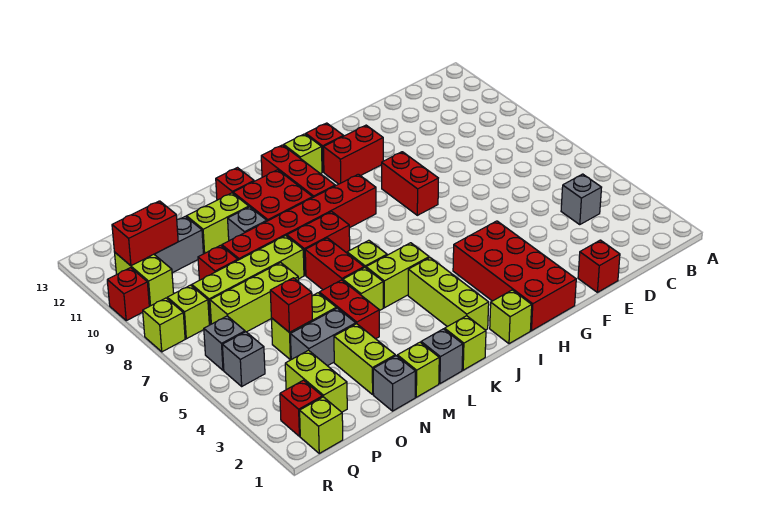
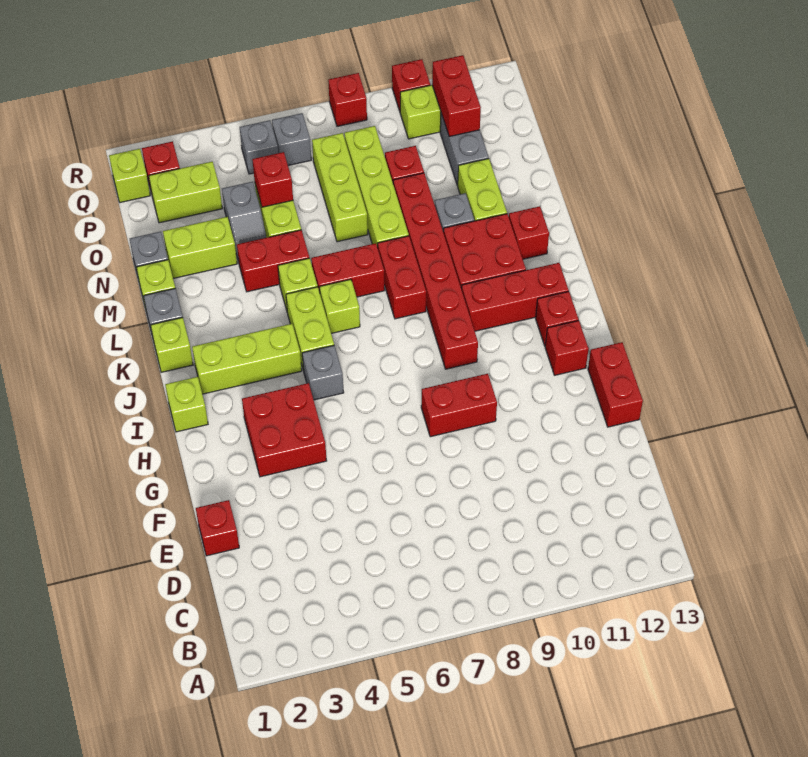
grey brick C4 level 1 -> grey brick I5 level 1
red brick G1:H4 level 1 -> red brick G3:H4 level 1
red brick G11:H11 level 1 -> red brick F13:G13 level 1
lime brick I12 level 1 -> red brick I12 level 1
grey brick N4:O4 level 1 -> grey slope N4:O4 level 1 top O
lime brick Q8 level 1 -> none
lime brick R8 level 1 -> red brick R8 level 1

